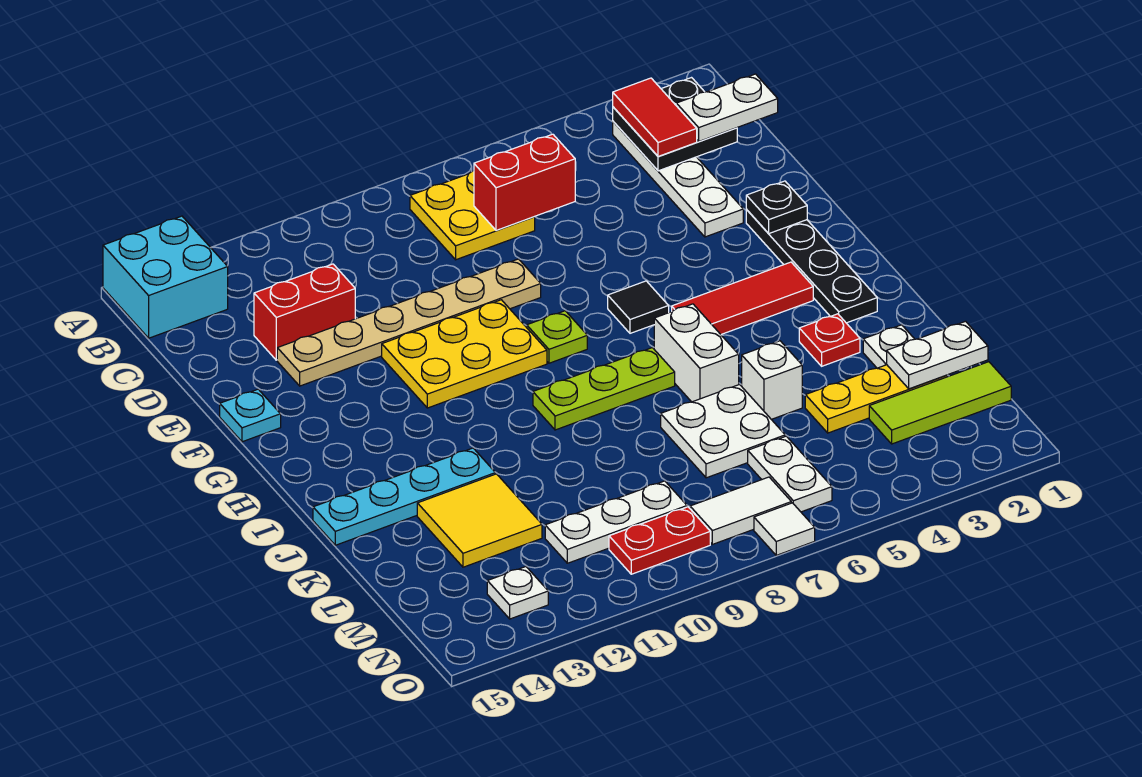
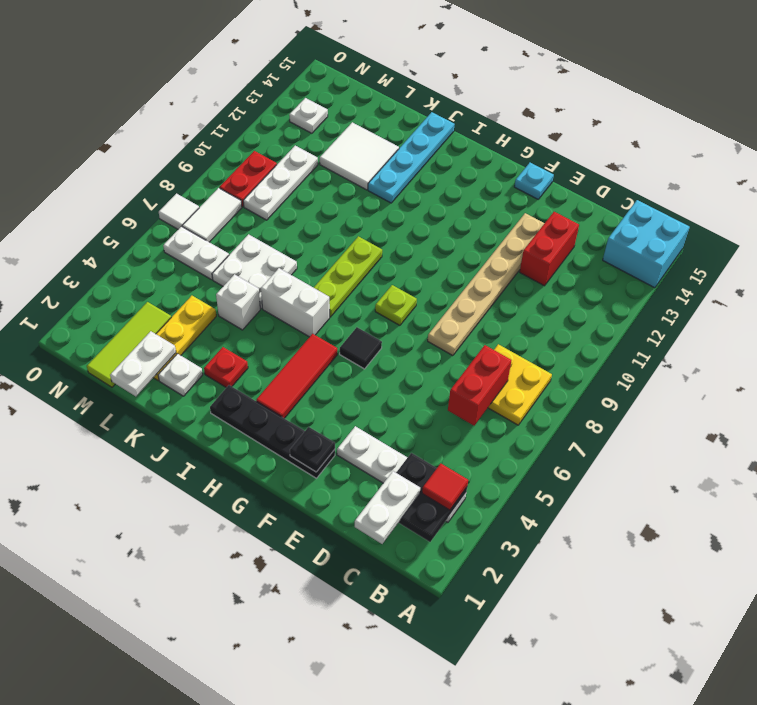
red tile B3:C3 level 3 -> red tile B3 level 3
yellow plate F9:G11 level 1 -> none
yellow tile K12:L13 level 1 -> white tile K12:L13 level 1

